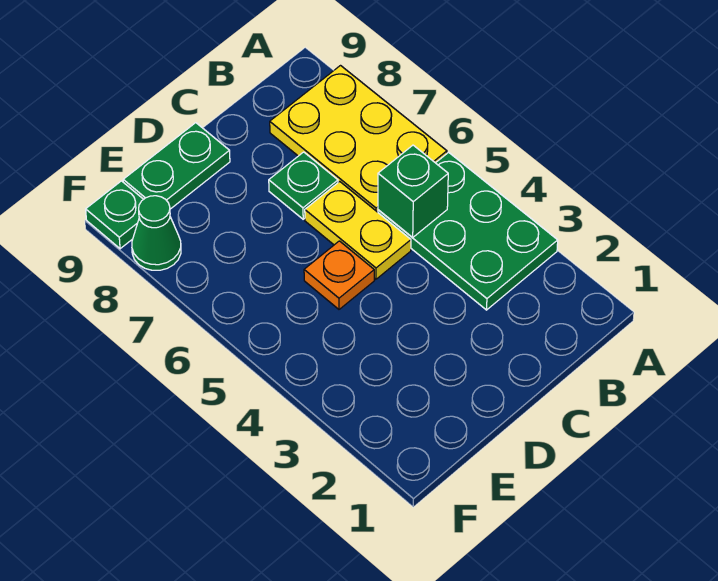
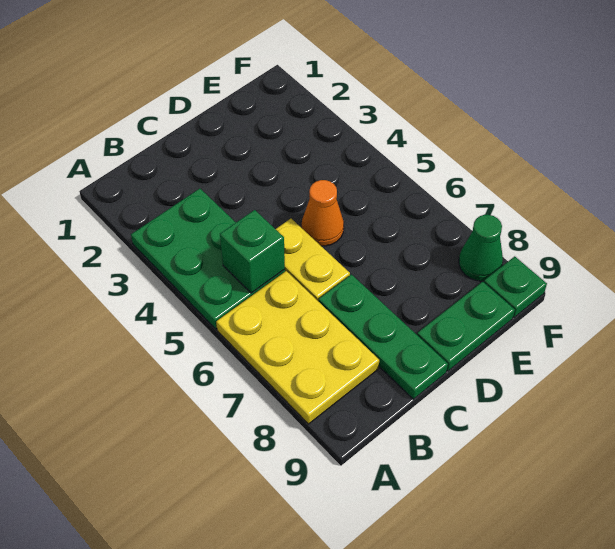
green plate C7 level 1 -> green plate C7:C9 level 1
orange plate D5 level 1 -> orange cone D5 level 1

